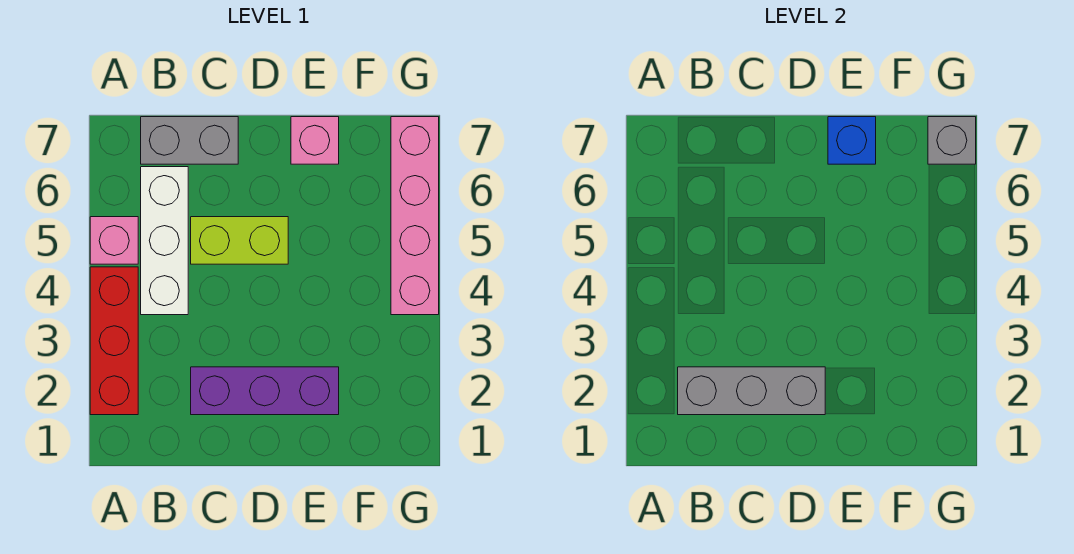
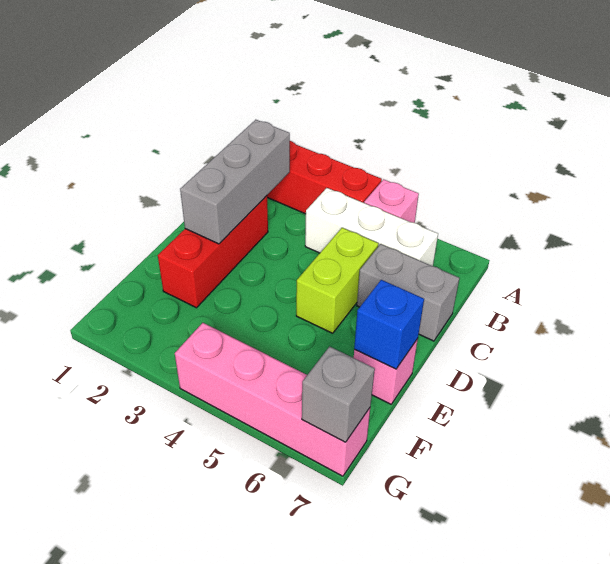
grey brick B7:C7 level 1 -> grey brick C6:C7 level 1
purple brick C2:E2 level 1 -> red brick C2:E2 level 1

